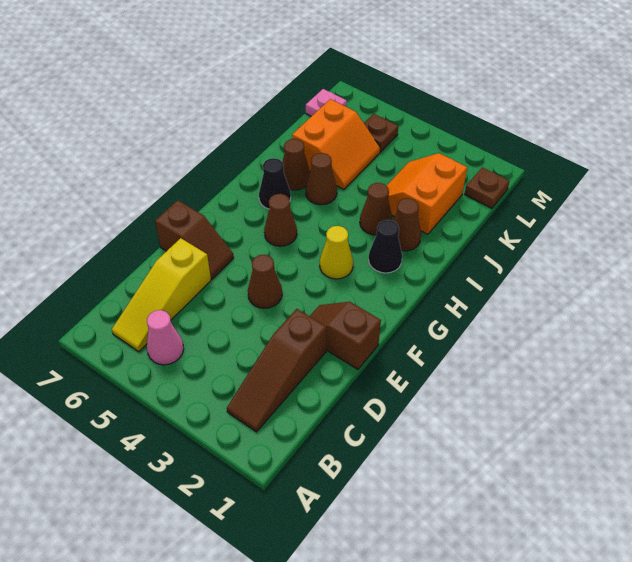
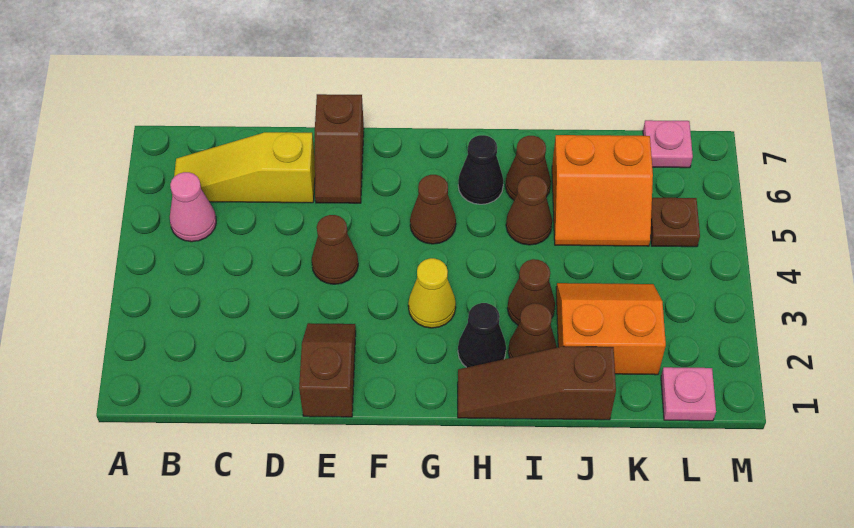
brown slope B2:D2 level 1 top D -> brown slope H1:J1 level 1 top J
brown plate L1 level 1 -> pink plate L1 level 1

